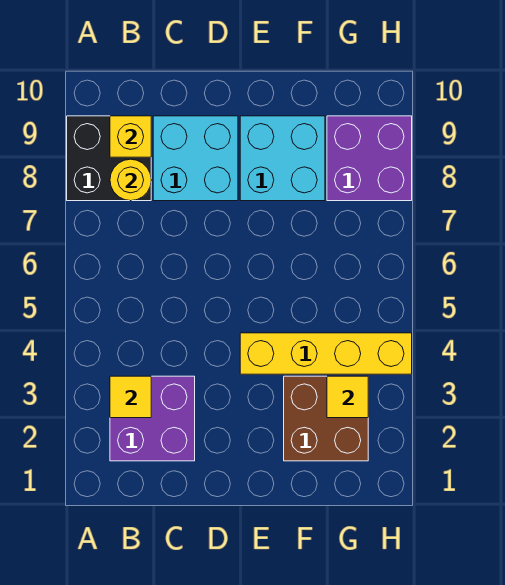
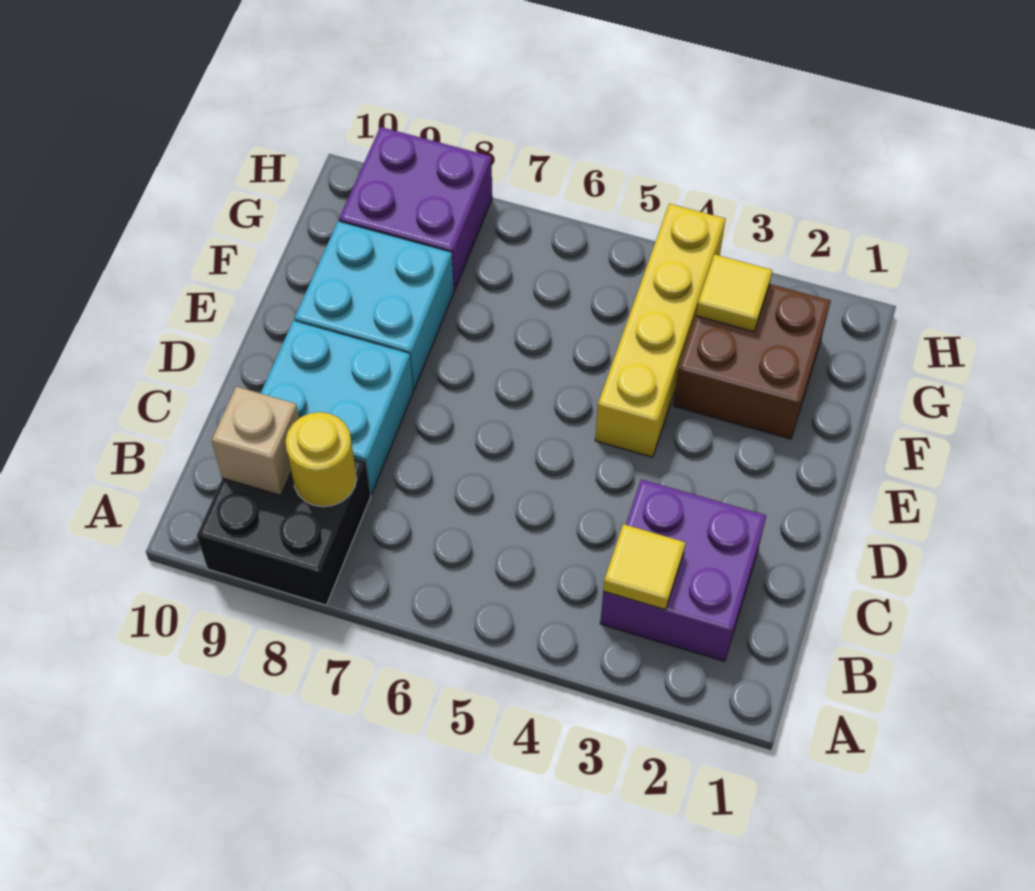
yellow brick B9 level 2 -> tan brick B9 level 2

